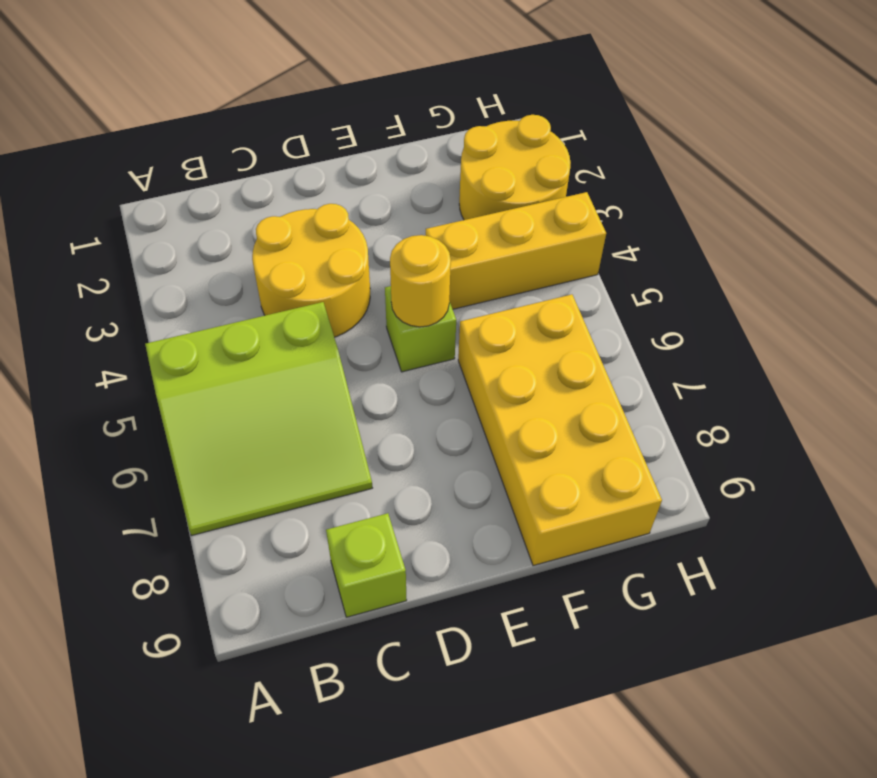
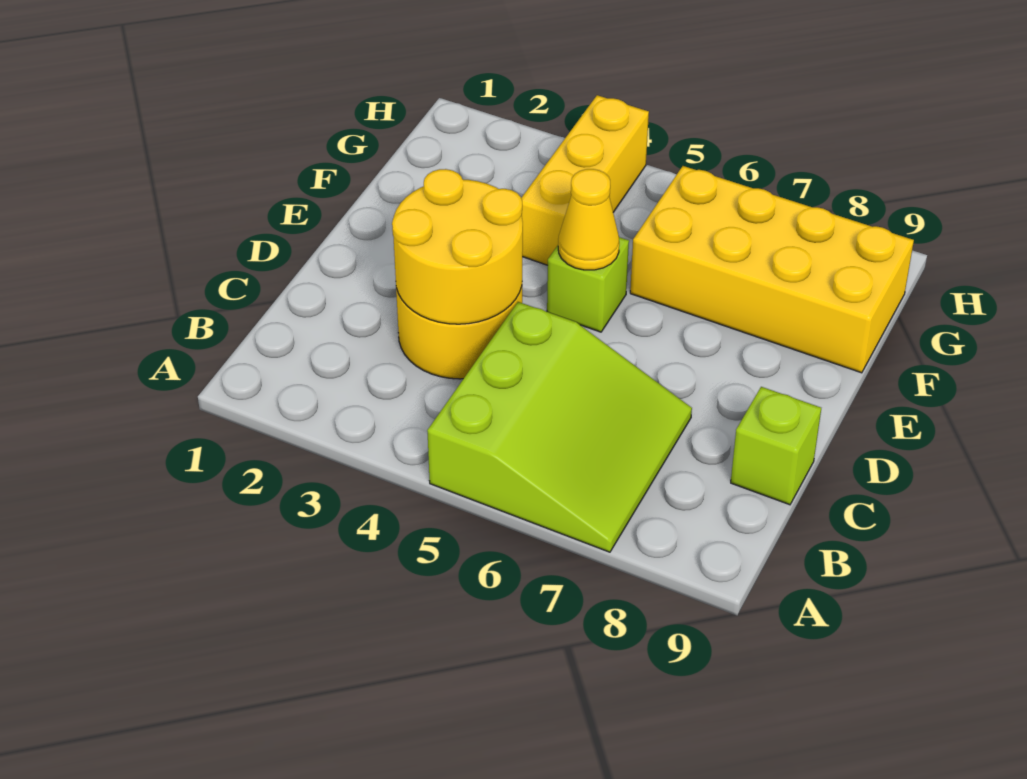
yellow round brick E5 level 2 -> yellow cone E5 level 2
yellow round brick G2:H3 level 1 -> yellow round brick C3:D4 level 2

